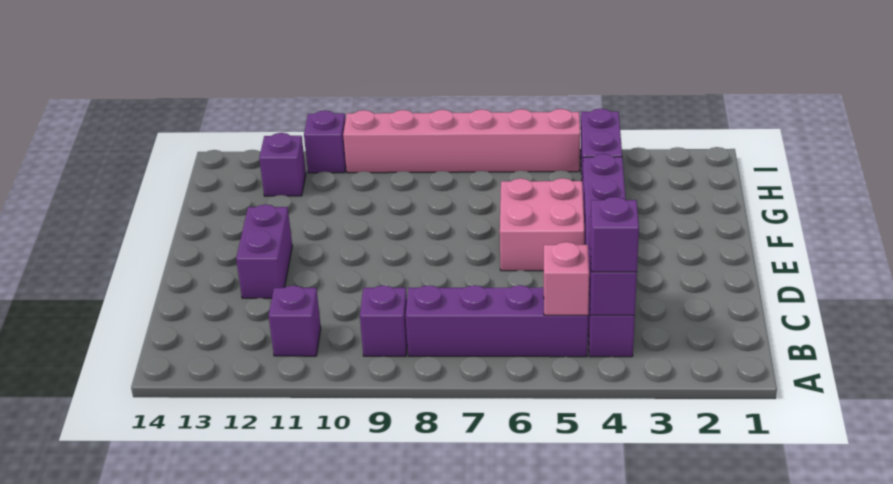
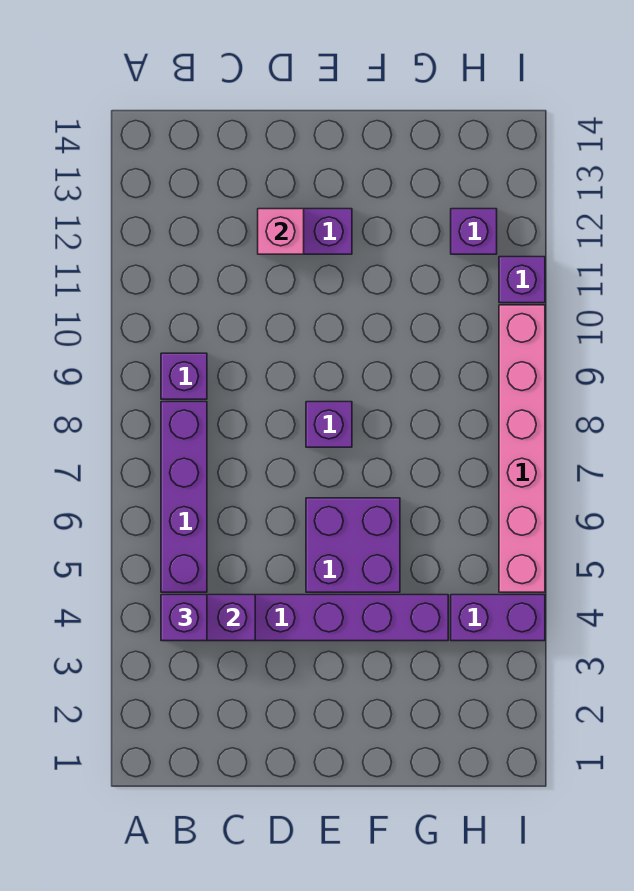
pink brick B5 level 2 -> pink brick D12 level 2
purple brick B11 level 1 -> purple brick E8 level 1
pink brick E5:F6 level 1 -> purple brick E5:F6 level 1

